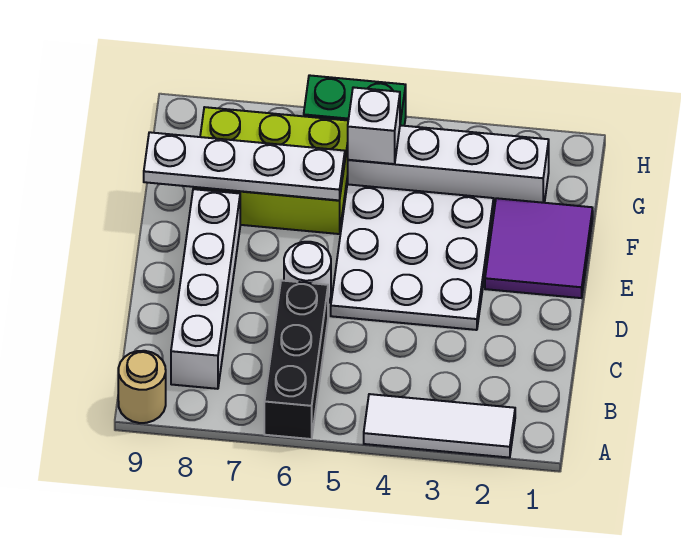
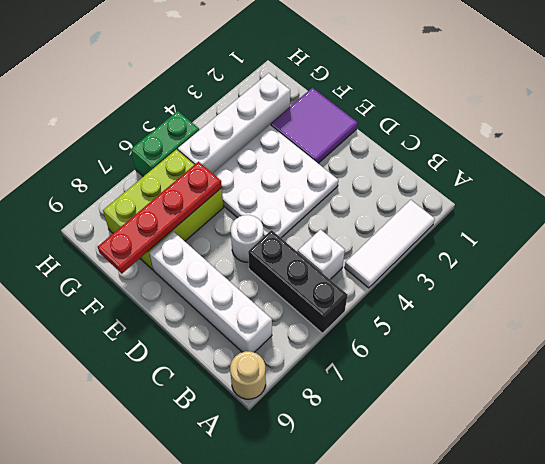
white plate F6:F9 level 2 -> red plate F6:F9 level 2
white brick G5 level 2 -> white brick B5 level 1

